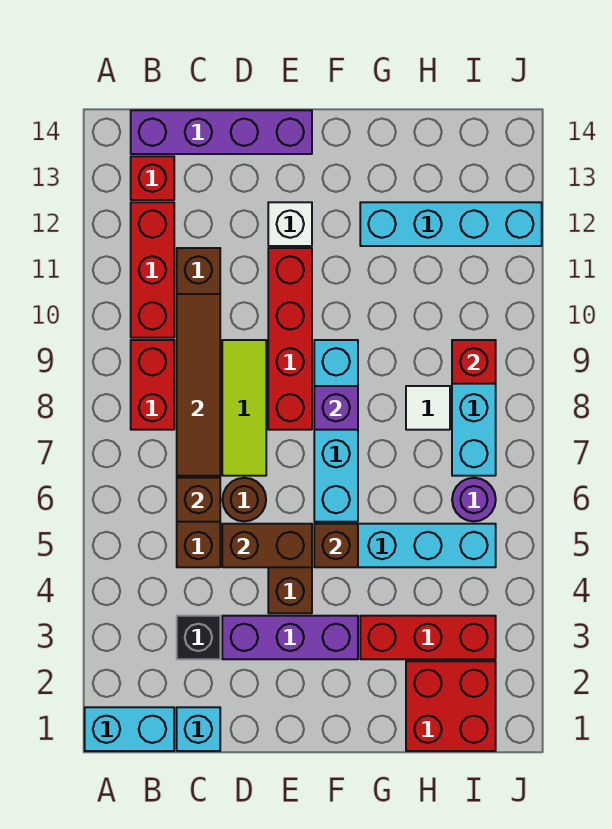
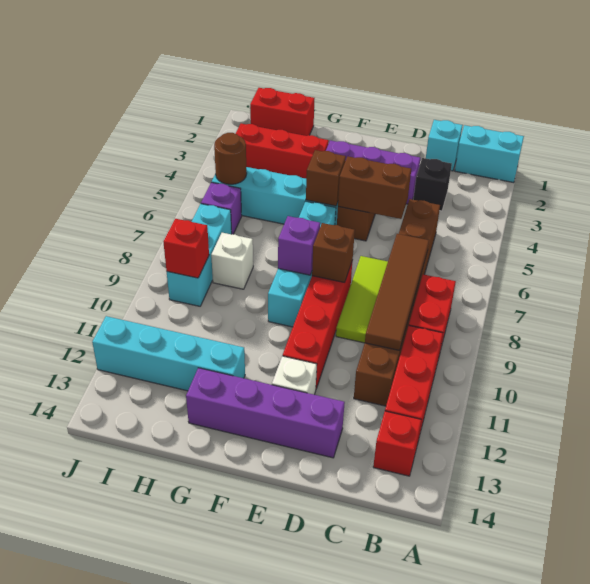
purple brick B14:E14 level 1 -> purple brick D13:G13 level 1
brown brick C6 level 2 -> brown brick E8 level 2
brown round brick D6 level 1 -> brown round brick I5 level 2
red brick H1:I2 level 1 -> red brick H1:I1 level 1
white tile H8 level 1 -> white brick H8 level 1
purple round brick I6 level 1 -> purple brick I6 level 1

